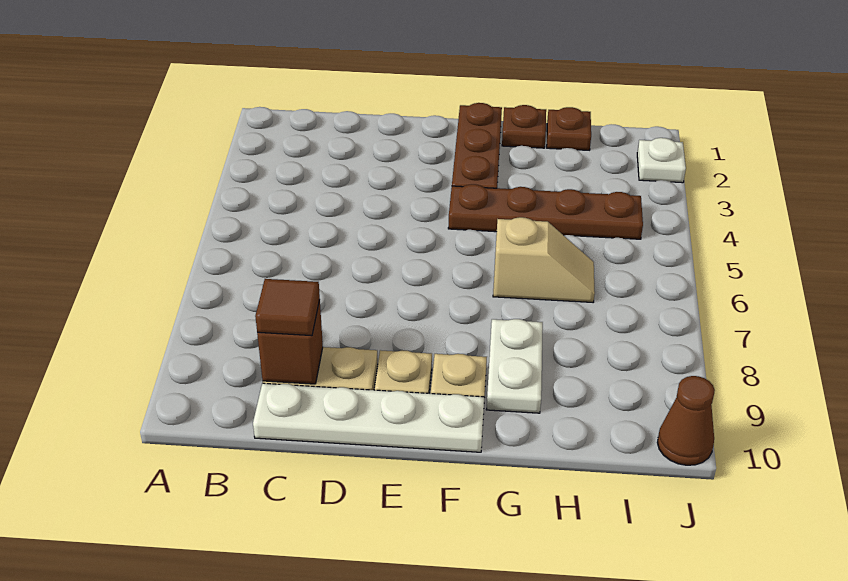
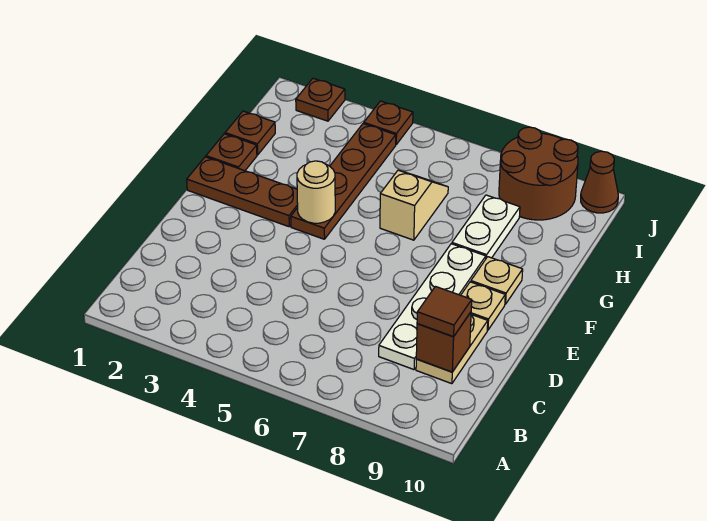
white plate C10:F10 level 1 -> white plate C8:F8 level 1
none -> tan round brick F4 level 2
white plate G8:G9 level 1 -> white plate G8:H8 level 1
none -> brown round brick I8:J9 level 1
white plate J2 level 1 -> brown plate J2 level 1
none -> brown plate J4 level 1

